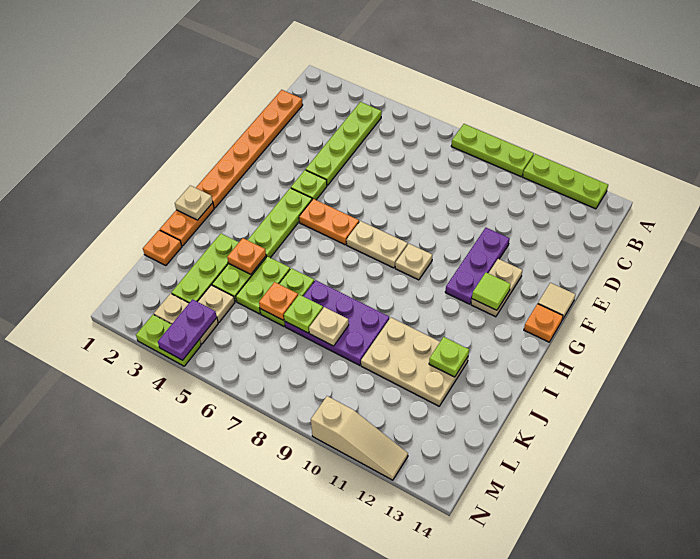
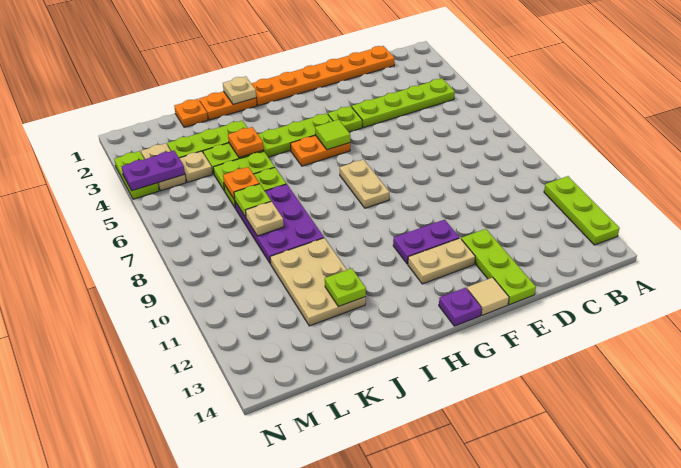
lime plate A8:A10 level 1 -> lime plate E12:E14 level 1
purple plate E11:G11 level 1 -> purple plate F11:G11 level 1
orange plate G5:G6 level 1 -> orange plate G5:H5 level 1
tan plate G9 level 1 -> none
lime tile G12 level 2 -> lime tile G5 level 2
orange plate G14 level 1 -> purple plate G14 level 1
tan slope N10:N12 level 1 top 10 -> none

